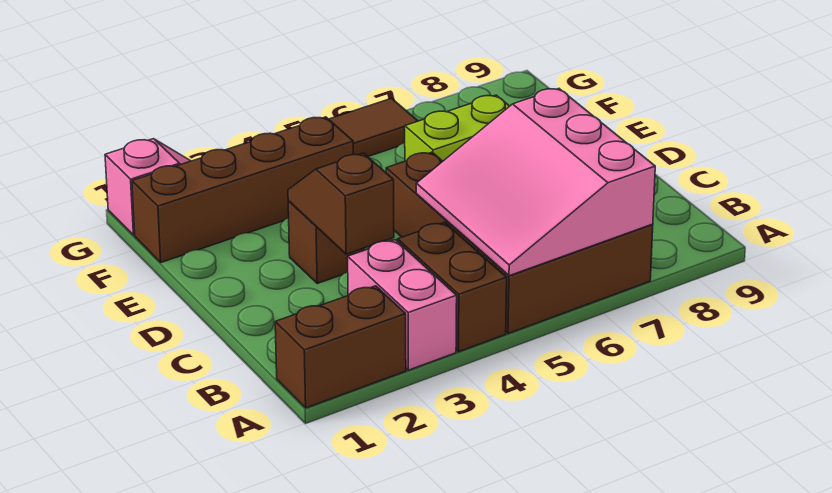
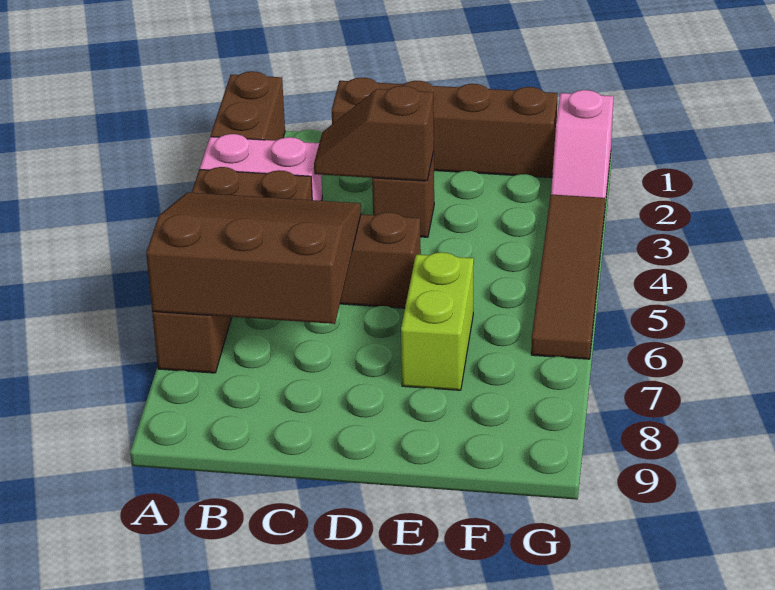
pink slope A5:C7 level 2 top 7 -> brown slope A5:C7 level 2 top 7
brown slope C3:D3 level 2 top C -> brown slope C3:D3 level 2 top D
brown brick F1:F4 level 1 -> brown brick C1:F1 level 1

